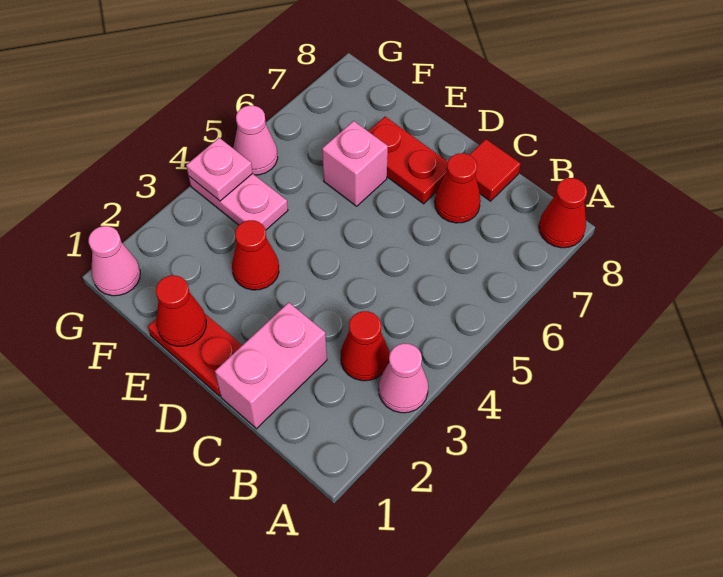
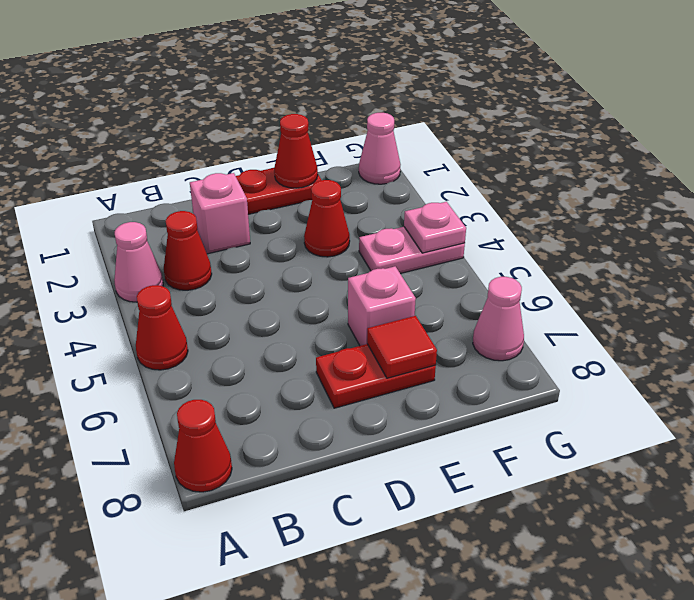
pink brick C1:C2 level 1 -> pink brick C2 level 1
red cone C7 level 1 -> red cone A5 level 1
red tile C8 level 1 -> red tile E7 level 2
pink cone G5 level 1 -> pink cone G7 level 1

